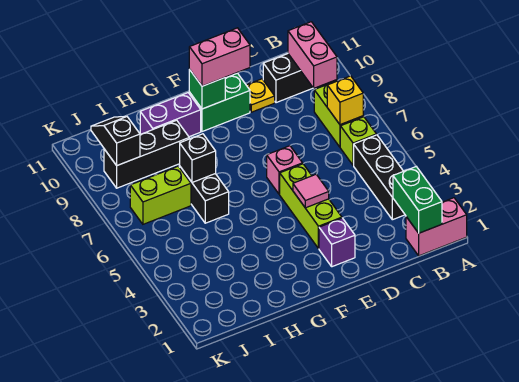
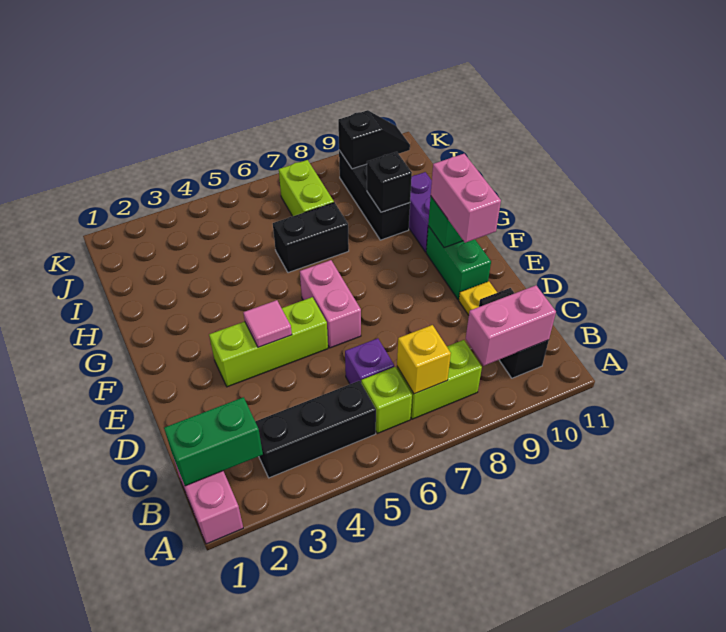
purple brick E2 level 1 -> purple brick C6 level 1
pink brick E6 level 1 -> pink brick E6:F6 level 1
black brick H7 level 2 -> black brick H9 level 2

